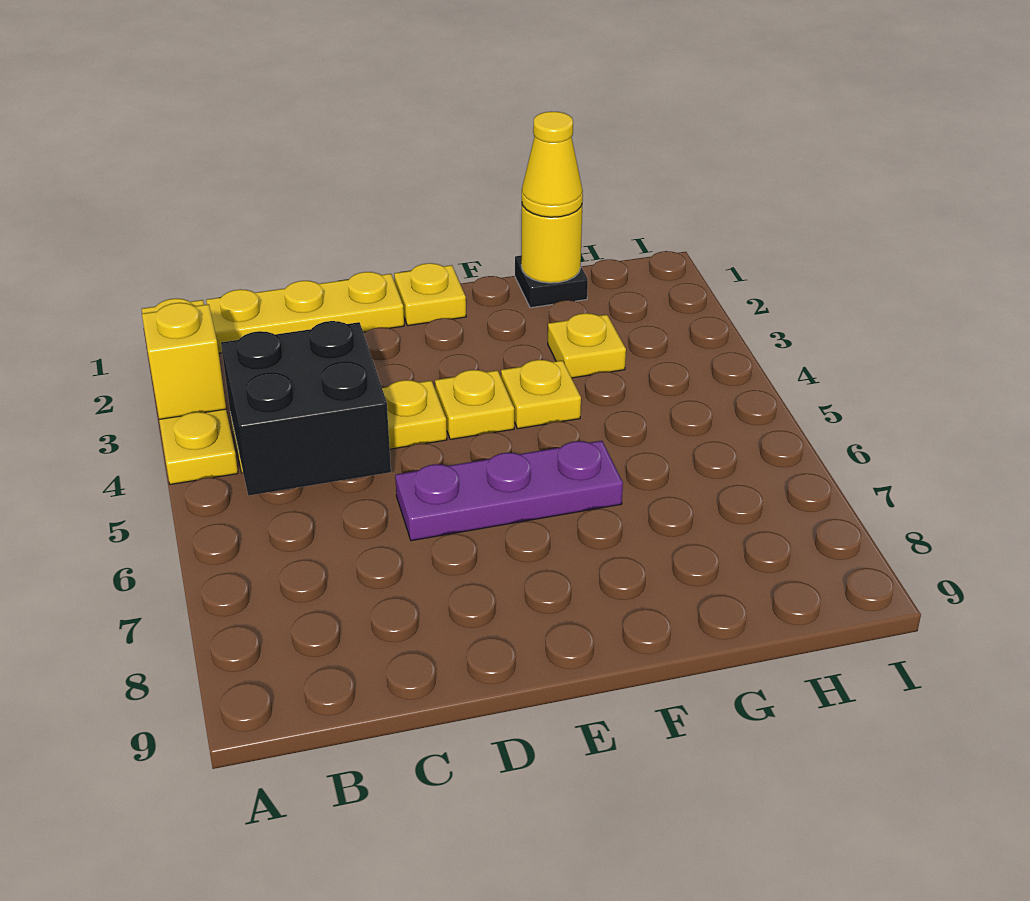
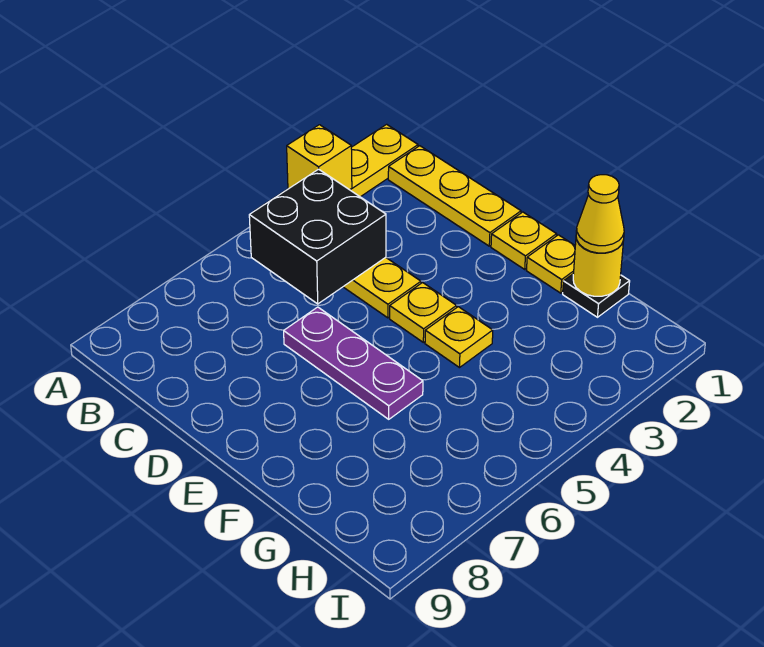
yellow plate G3 level 1 -> yellow plate F1 level 1

